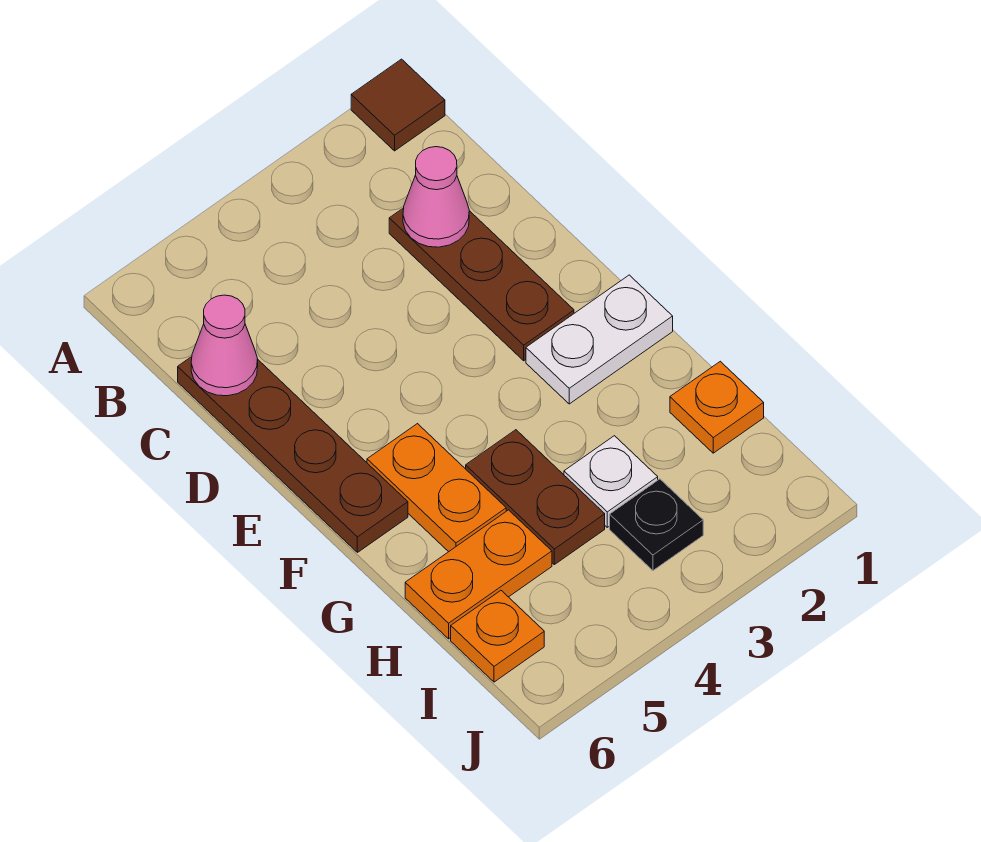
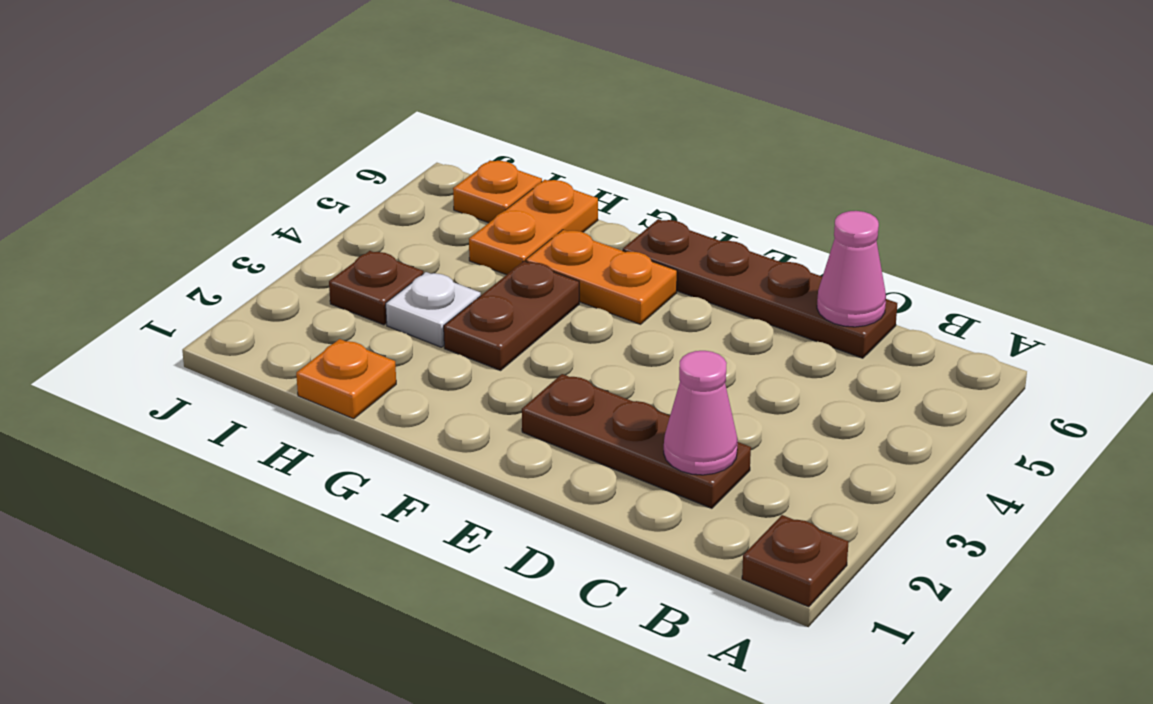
brown tile A1 level 1 -> brown plate A1 level 1
white plate F1:F2 level 1 -> none
brown plate G4:H4 level 1 -> brown plate G3:G4 level 1
black plate I3 level 1 -> brown plate I3 level 1

